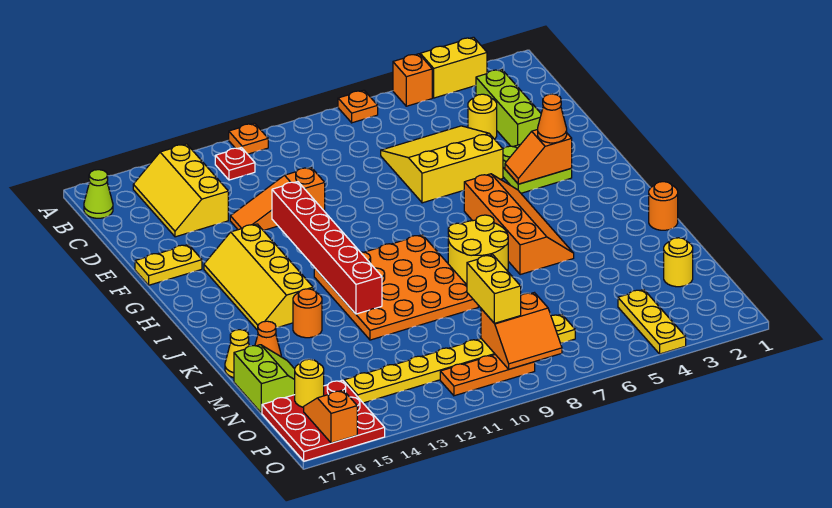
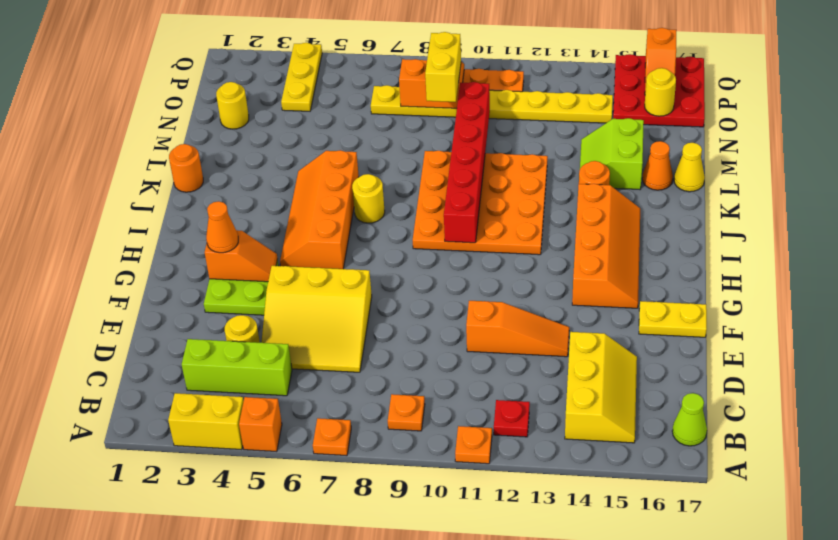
none -> orange plate B9 level 1
lime brick C3:E3 level 1 -> lime brick C3:C5 level 1
red brick F12:K12 level 2 -> red brick I10:N10 level 2
yellow slope G14:J15 level 1 top 14 -> orange slope G14:J15 level 1 top 14
yellow round brick J7:K8 level 1 -> yellow round brick J7 level 1
lime slope M16:N17 level 1 top 17 -> lime slope L14:M15 level 1 top 15

